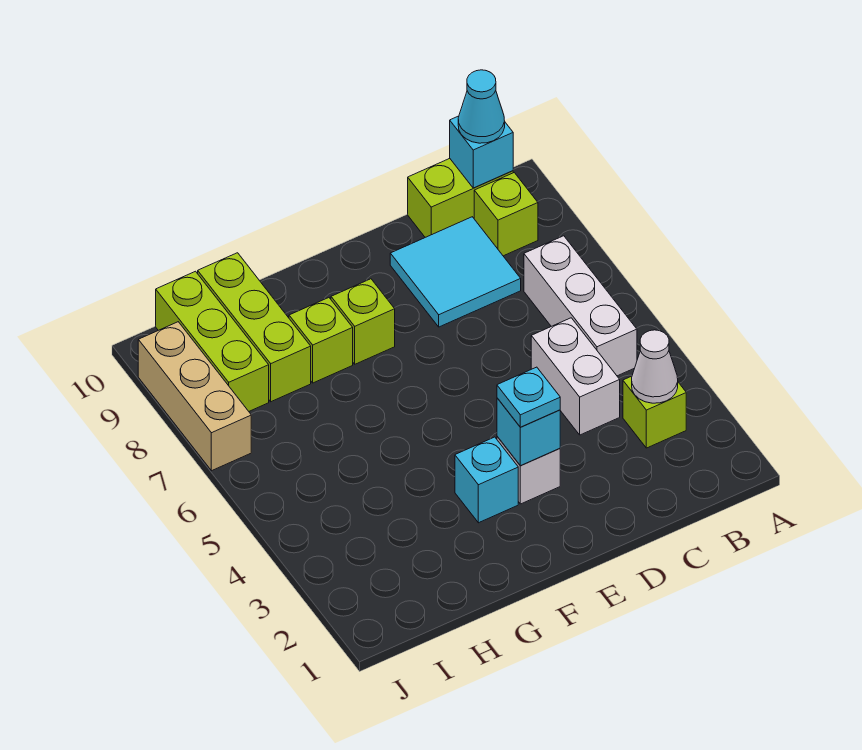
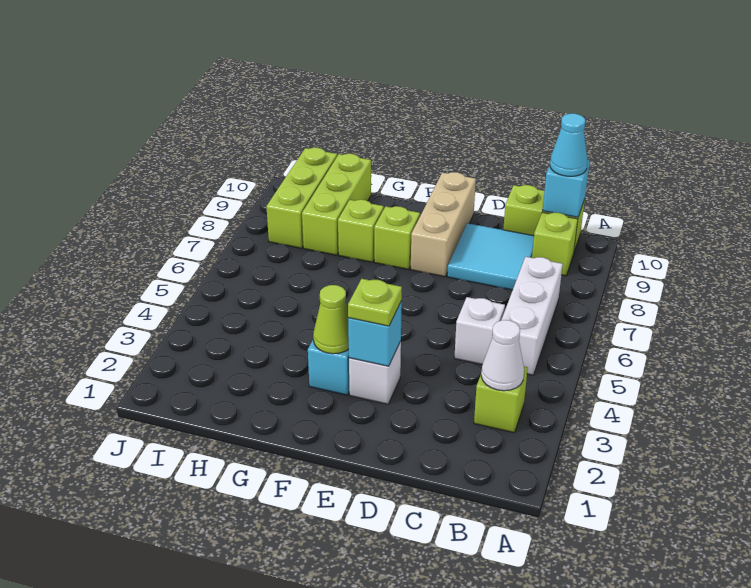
white brick C4:C5 level 1 -> white brick C5 level 1
cyan plate E3 level 3 -> lime plate E3 level 3
none -> lime cone F3 level 2
tan brick J7:J9 level 1 -> tan brick E8:E10 level 1

